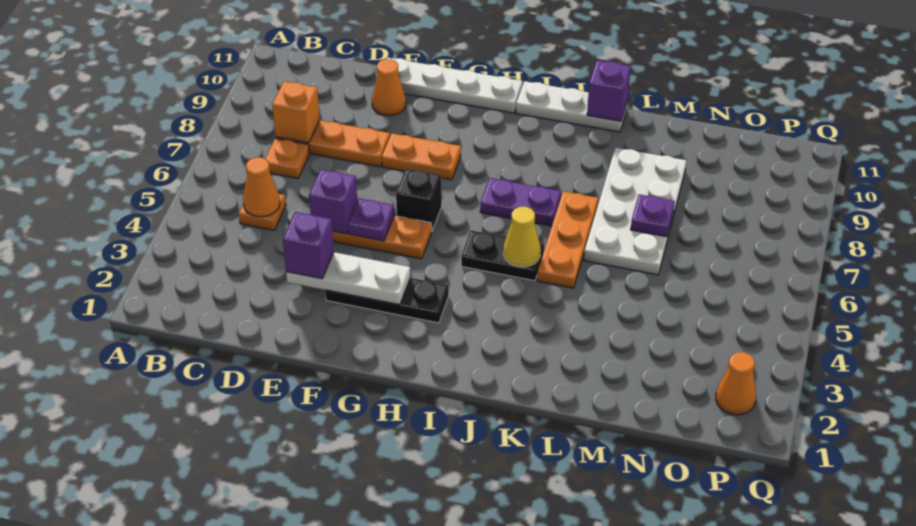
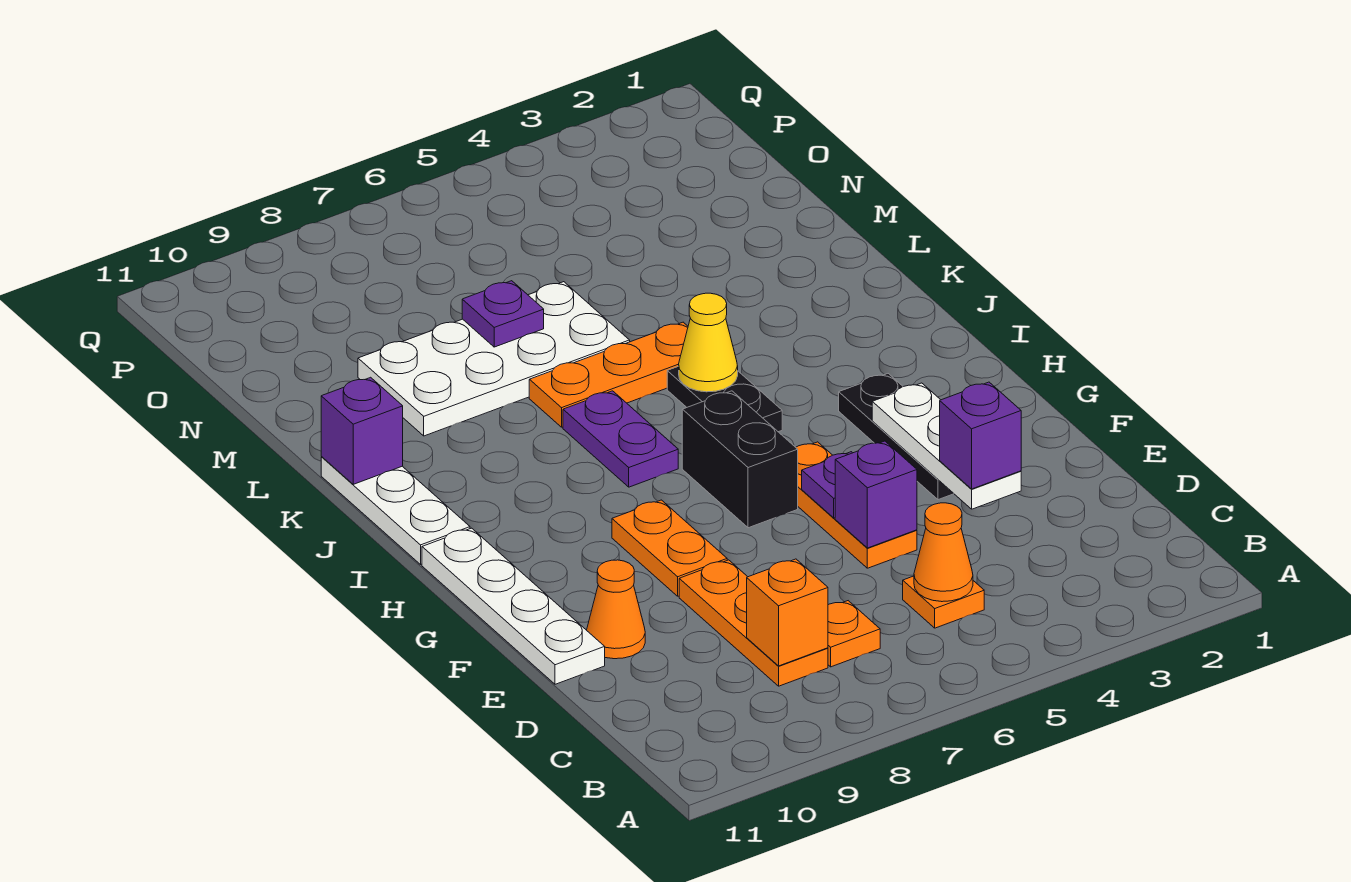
black brick G6 level 1 -> black brick G6:H6 level 1
orange cone P2 level 1 -> none

